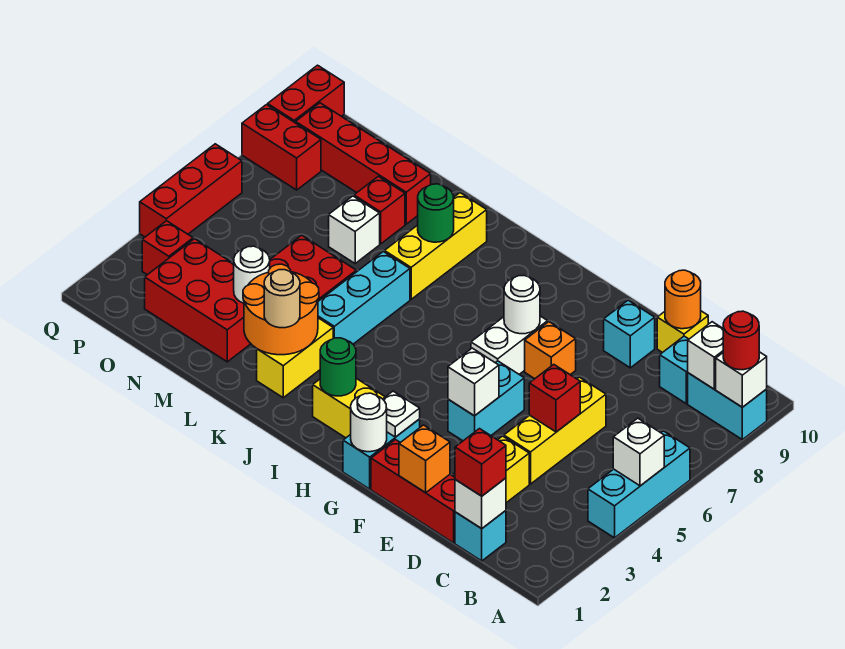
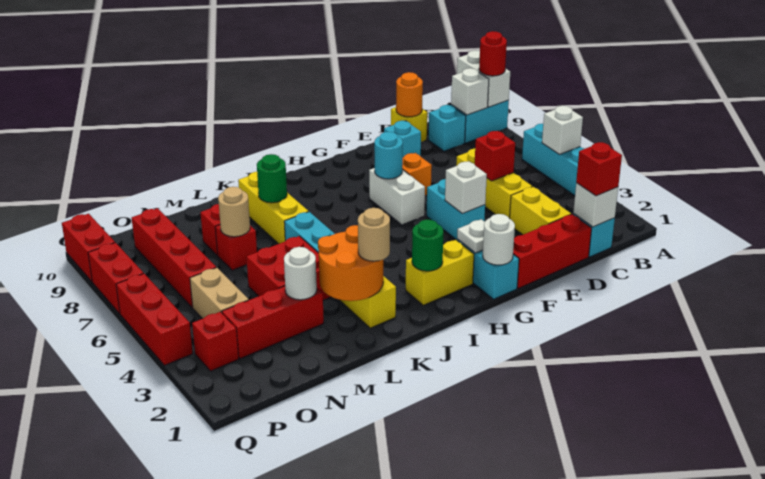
white brick A9 level 2 -> white brick A9:A10 level 2
orange brick E1 level 2 -> none
white round brick G7 level 2 -> cyan round brick G7 level 2
red brick M2:O3 level 1 -> red brick M3:O3 level 1
white brick M7 level 1 -> red brick M7 level 1
none -> tan round brick M7 level 2
red brick M9:P9 level 1 -> red brick O6:O9 level 1
none -> tan brick O4:O5 level 1
red brick P8:Q8 level 1 -> red brick Q7:Q8 level 1

